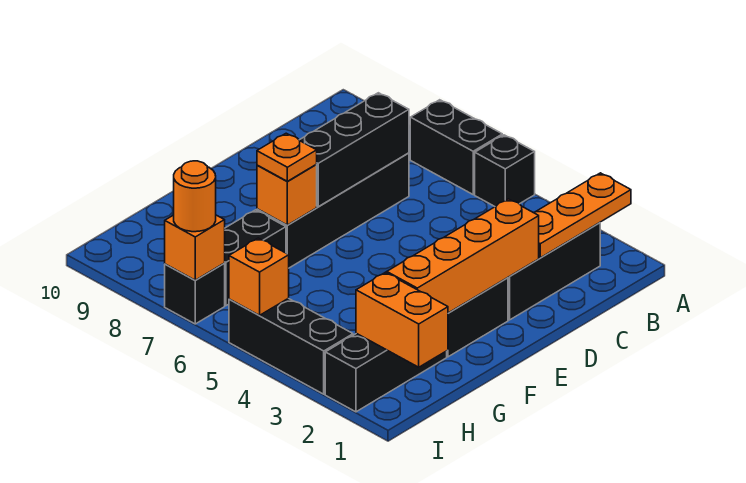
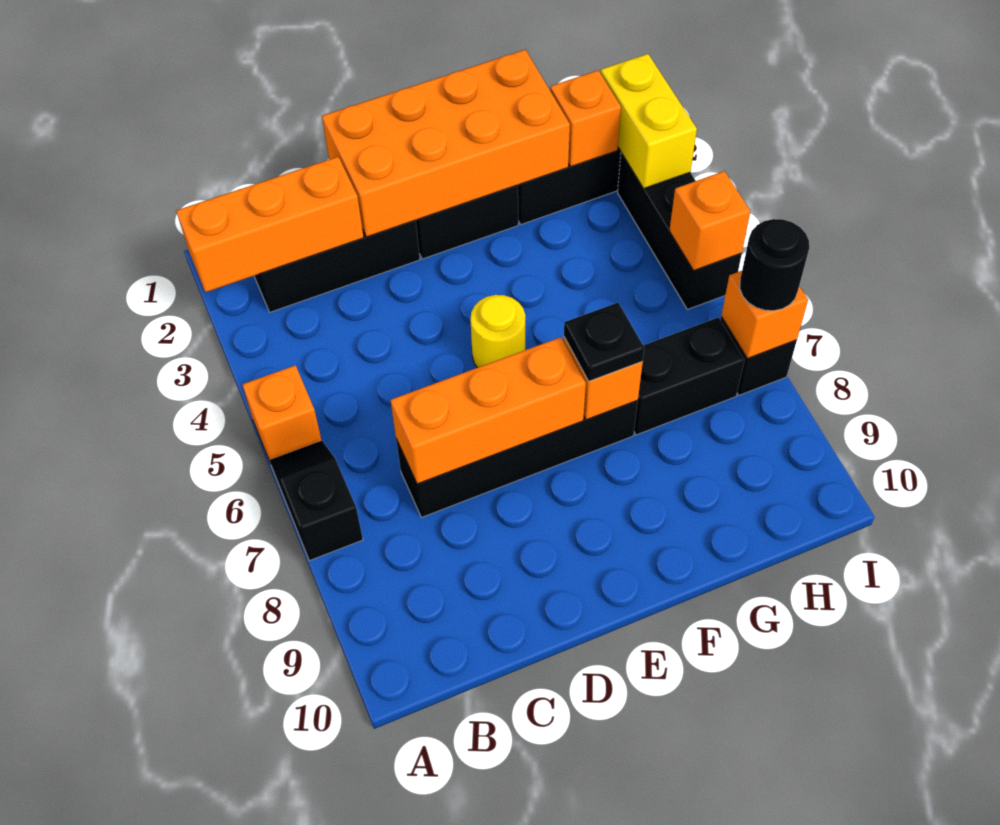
orange plate A2:C2 level 2 -> orange brick A2:C2 level 2
black brick A5 level 1 -> orange brick A5 level 1
black brick A6:A7 level 1 -> black slope A6:A7 level 1 top 7
black brick C7:E7 level 2 -> orange brick C7:E7 level 2
orange brick D2:G2 level 2 -> orange brick D1:G2 level 2
none -> yellow round brick E5 level 1
orange plate F7 level 3 -> black plate F7 level 3
orange brick H1:H2 level 2 -> orange brick H2 level 2
none -> yellow brick I2:I3 level 2
orange round brick I7 level 3 -> black round brick I7 level 3

